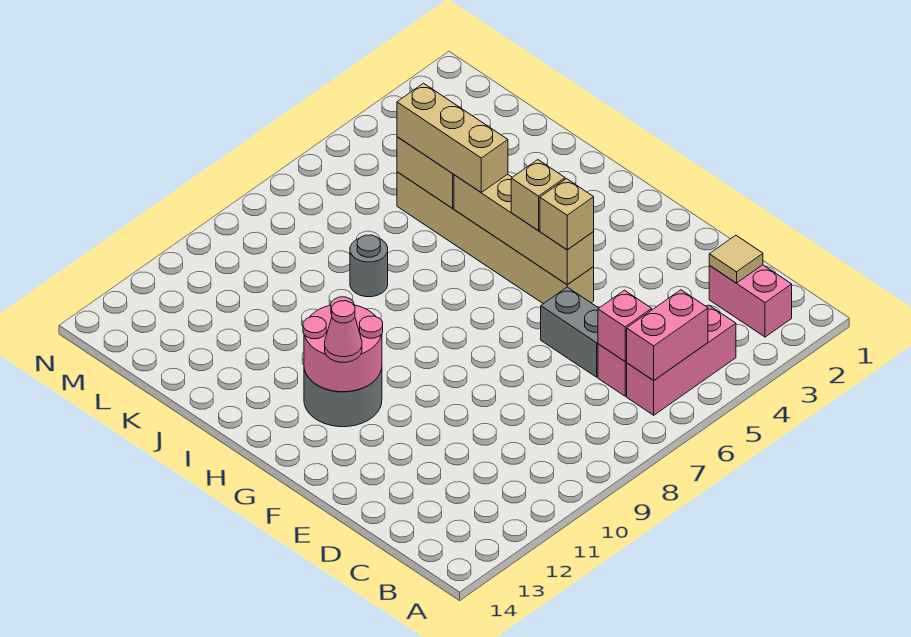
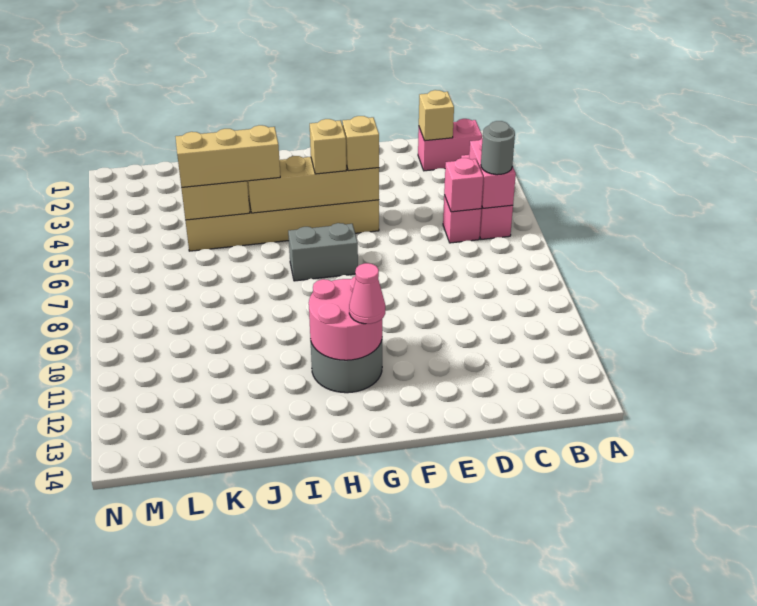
tan tile C2 level 2 -> tan brick C2 level 2
grey brick D6:E6 level 1 -> grey brick G7:H7 level 1
grey round brick J8 level 1 -> grey round brick B6 level 3

